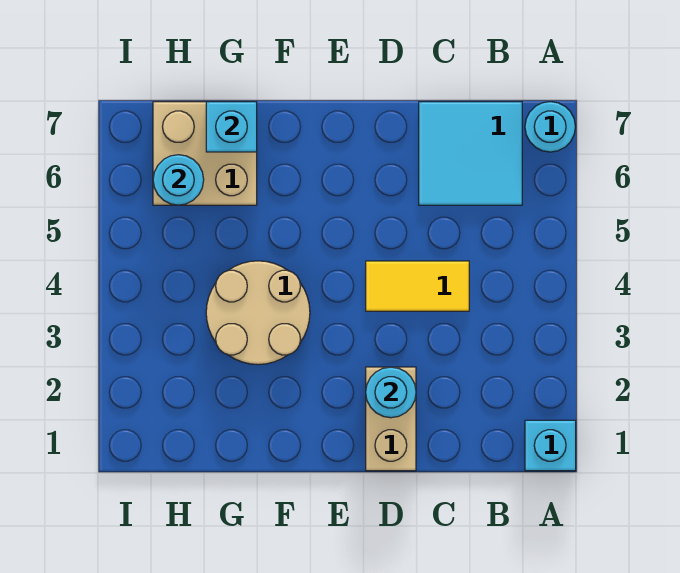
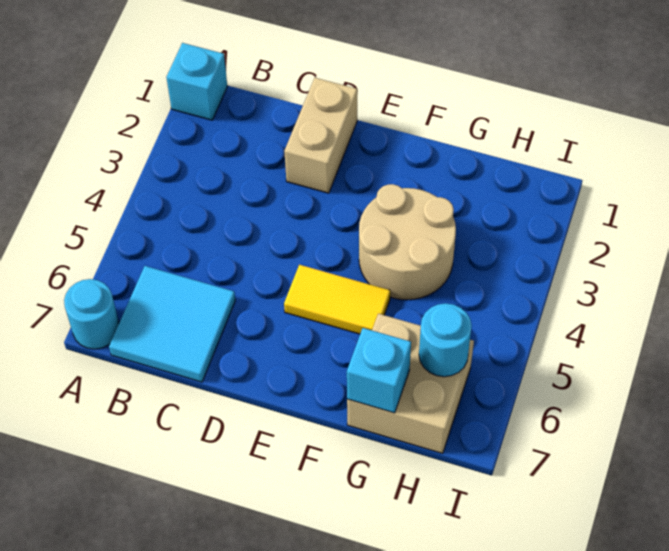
yellow tile C4:D4 level 1 -> yellow tile E5:F5 level 1
cyan round brick D2 level 2 -> none

